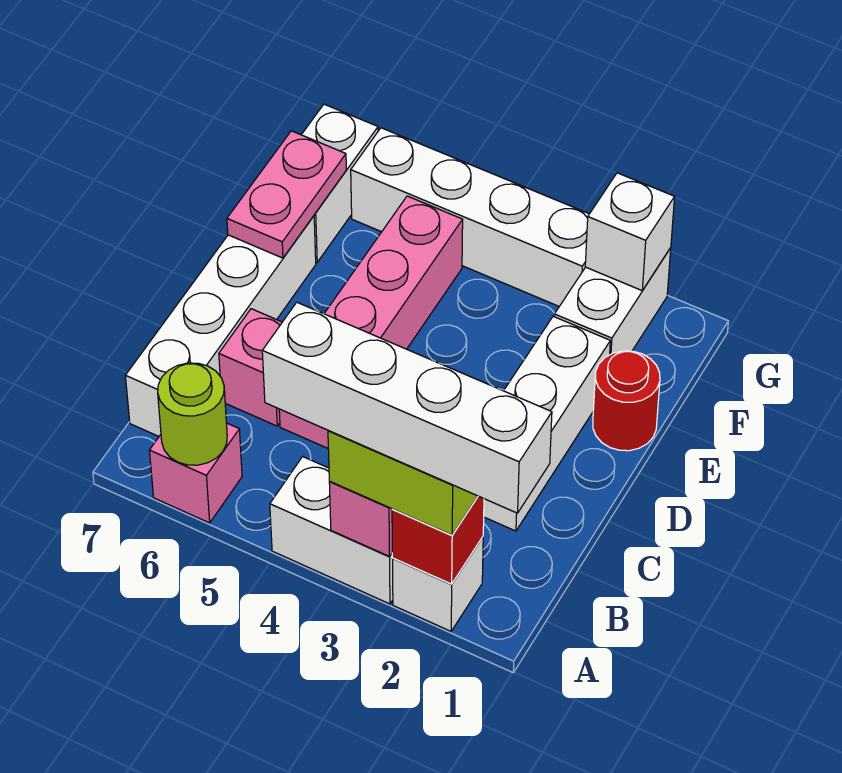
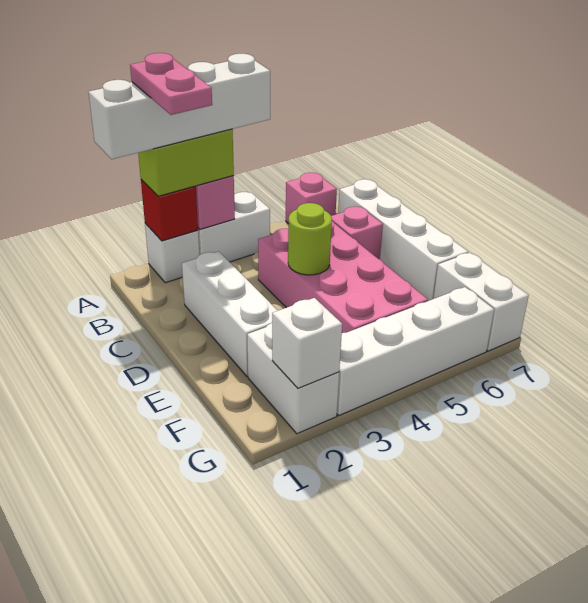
lime round brick A6 level 2 -> lime round brick D4 level 2
pink brick C5:F5 level 1 -> pink brick C4:F5 level 1
red round brick E1 level 1 -> none
pink plate E7:F7 level 2 -> pink plate A2:B2 level 5

